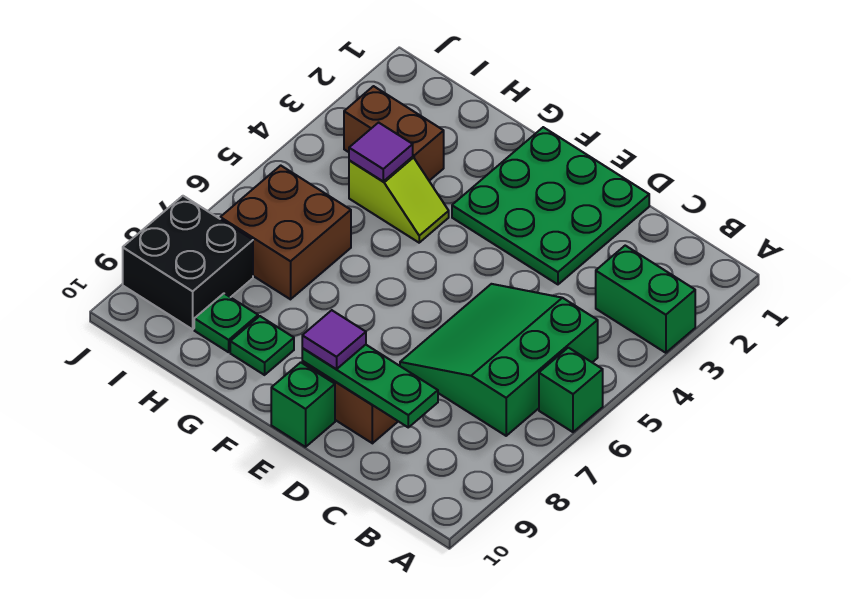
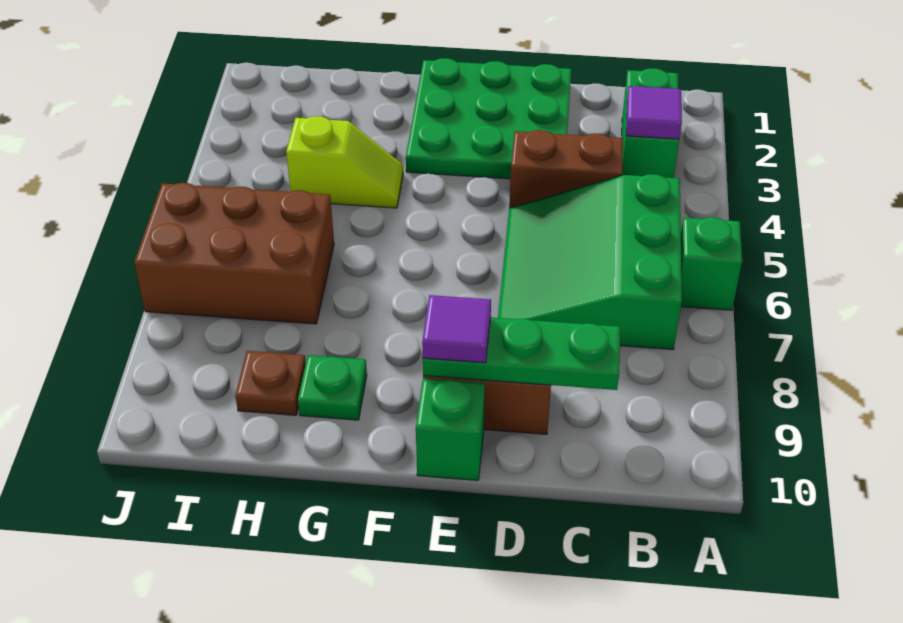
green brick A3:B3 level 1 -> green brick B2:B3 level 1
brown brick H3:I3 level 1 -> brown brick C4:D4 level 1
purple tile H4 level 2 -> purple tile B3 level 2
brown brick H6:I7 level 1 -> brown brick H6:J7 level 1
green plate H9 level 1 -> brown plate H9 level 1
black brick I8:J9 level 1 -> none

